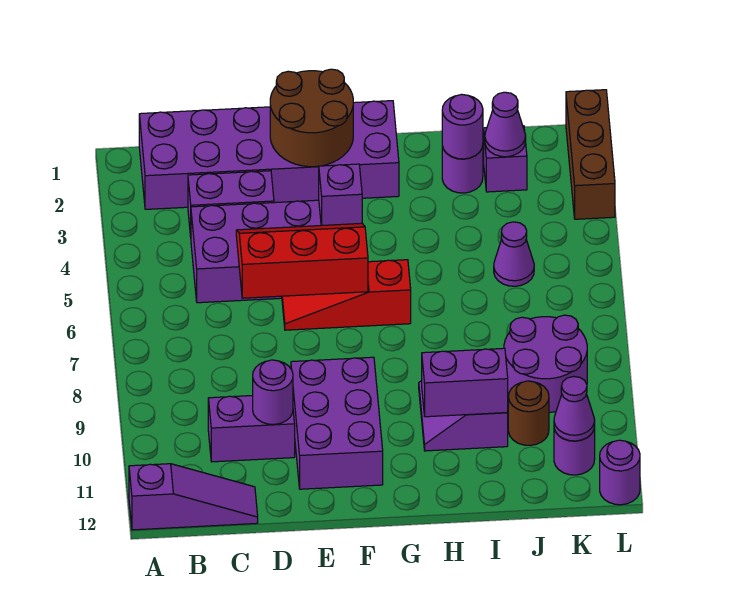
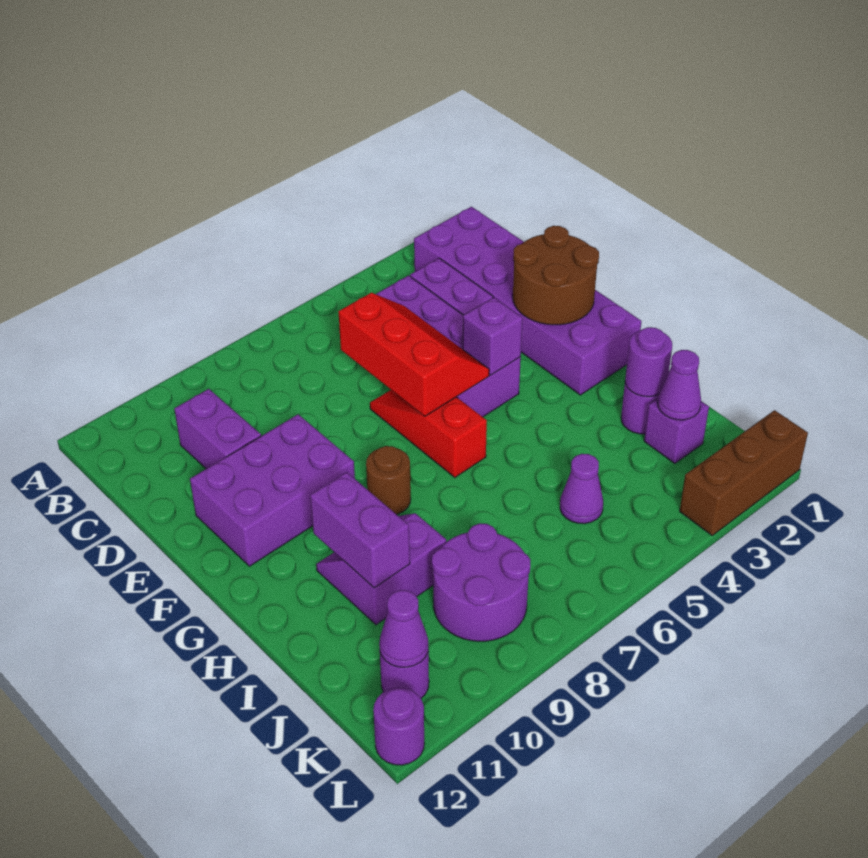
purple slope A12:C12 level 1 top A -> none
purple round brick D10 level 2 -> none
brown round brick J10 level 1 -> brown round brick G8 level 1

